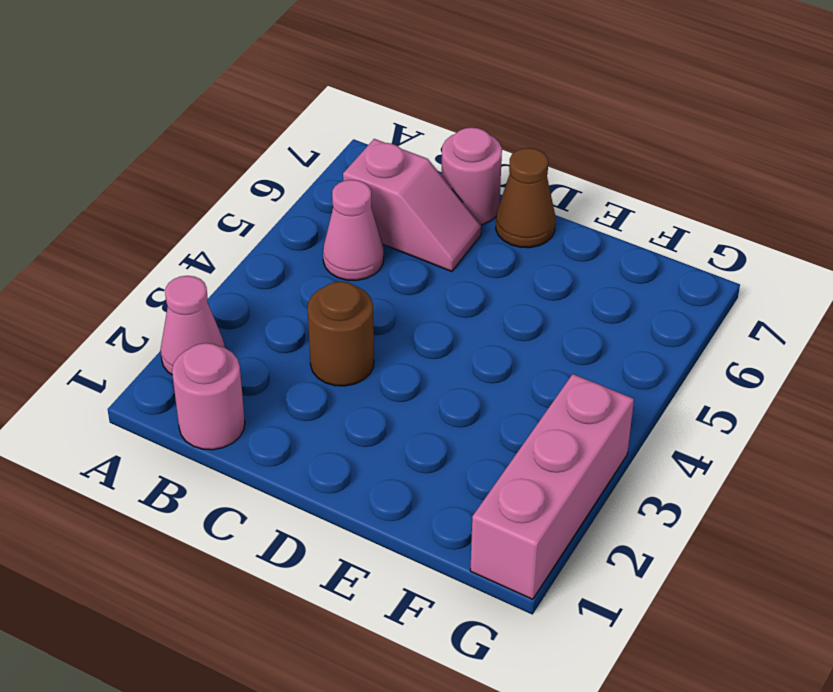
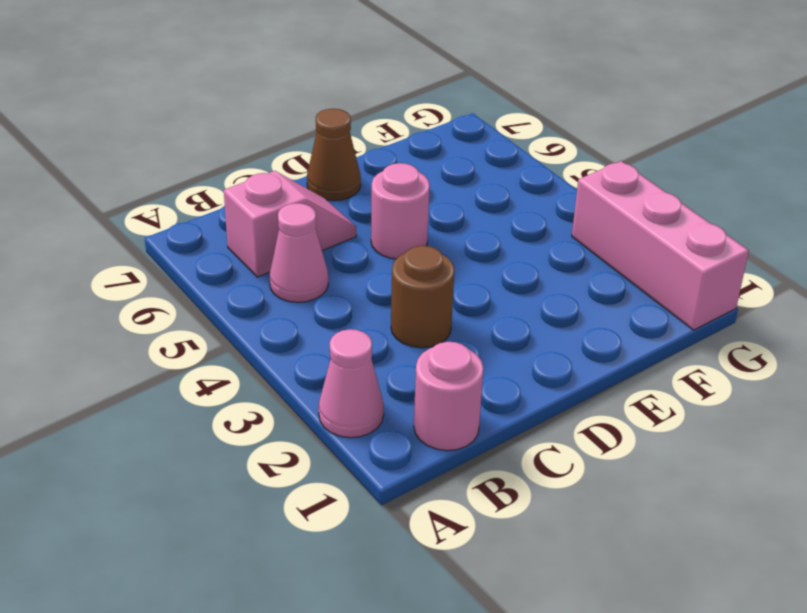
pink round brick C7 level 1 -> pink round brick D5 level 1

